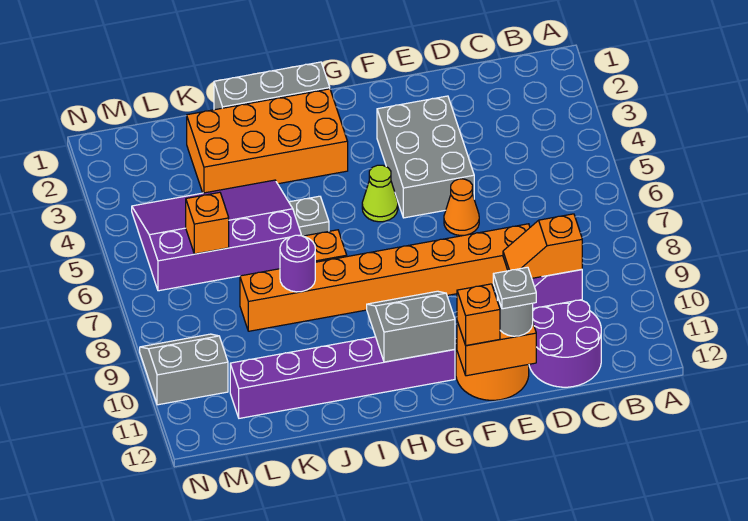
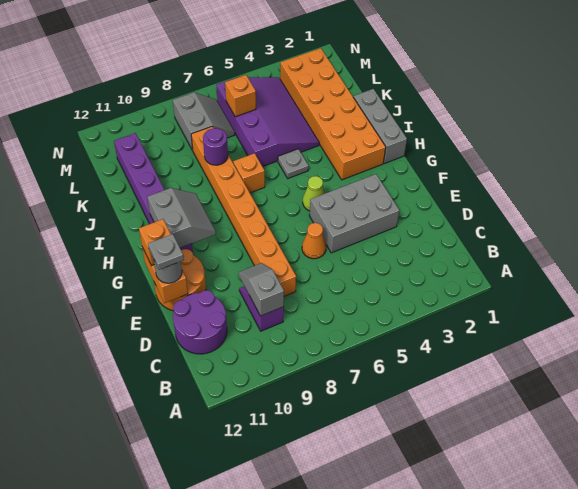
orange slope C9:D9 level 2 top C -> grey slope C9:D9 level 2 top C
orange brick H2:K3 level 1 -> orange brick H2:M3 level 1
grey slope M9:N10 level 1 top 10 -> grey slope L7:M8 level 1 top 8

